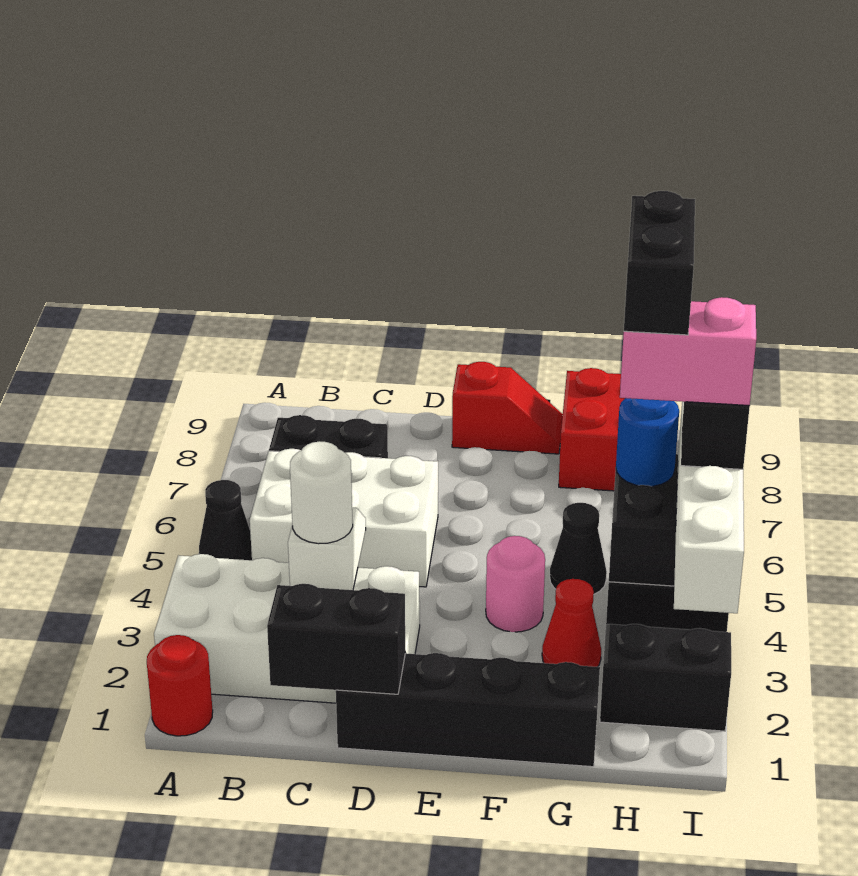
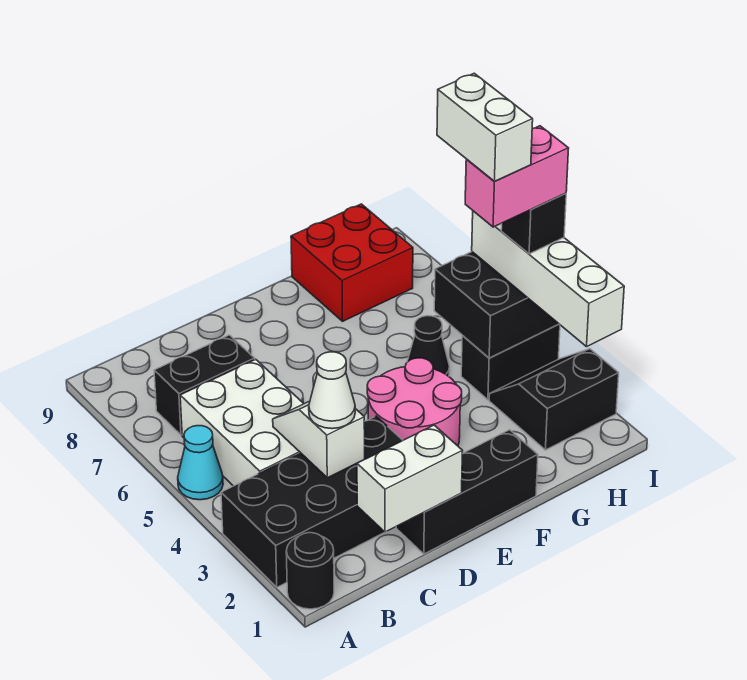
red round brick A1 level 1 -> black round brick A1 level 1
white brick A2:D3 level 1 -> black brick A2:D3 level 1
black cone A5 level 1 -> cyan cone A5 level 1
white brick B5:D6 level 1 -> white brick B4:C6 level 1
black brick C1:D1 level 2 -> white brick C1:D1 level 2
white round brick C3 level 3 -> white cone C3 level 3
black brick D1:G1 level 1 -> black brick D1:F1 level 1
red slope E9:F9 level 1 top E -> none
pink round brick F4 level 1 -> pink round brick E3:F4 level 1
red cone G3 level 1 -> none
black brick H4:H5 level 6 -> white brick H4:H5 level 6
blue round brick H5 level 3 -> none

